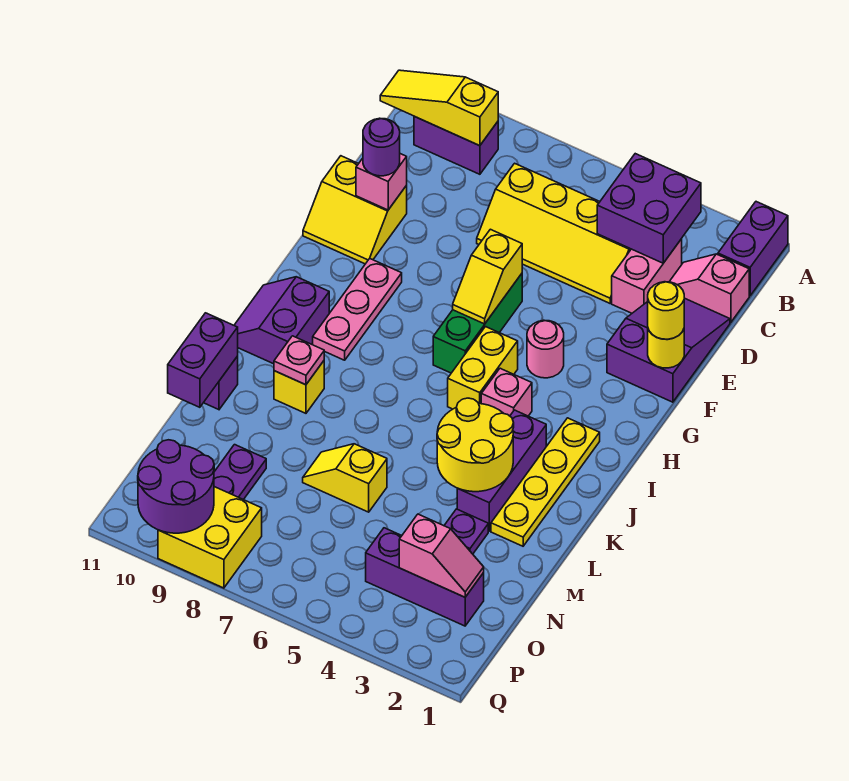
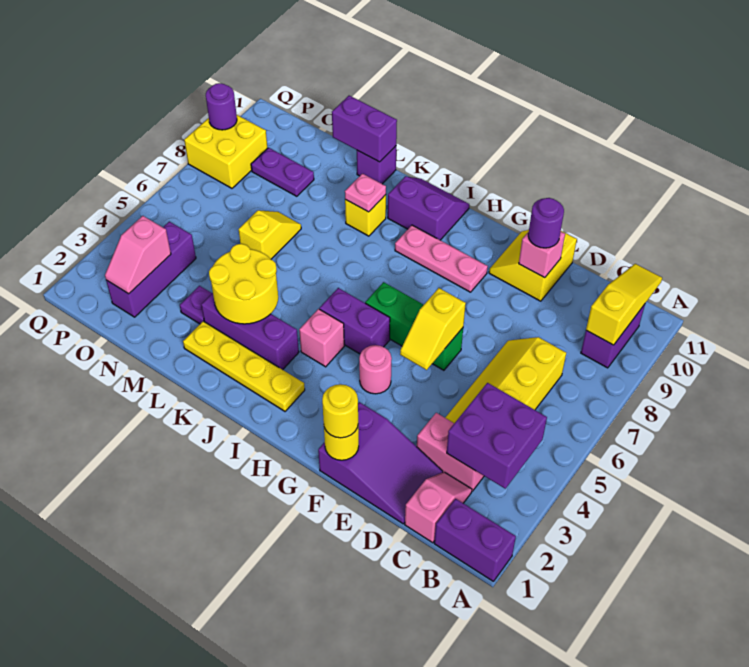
yellow slope F6:G6 level 2 top F -> yellow slope F5:F6 level 2 top 6
yellow brick H5:I5 level 1 -> purple brick H5:I5 level 1
purple round brick P9:Q10 level 2 -> purple round brick Q9 level 2

